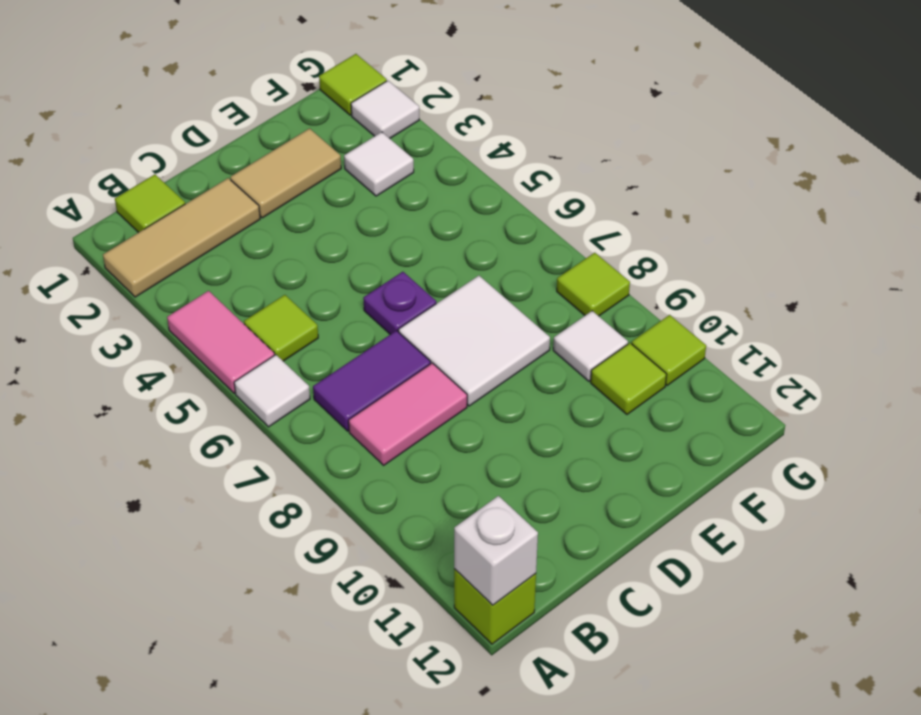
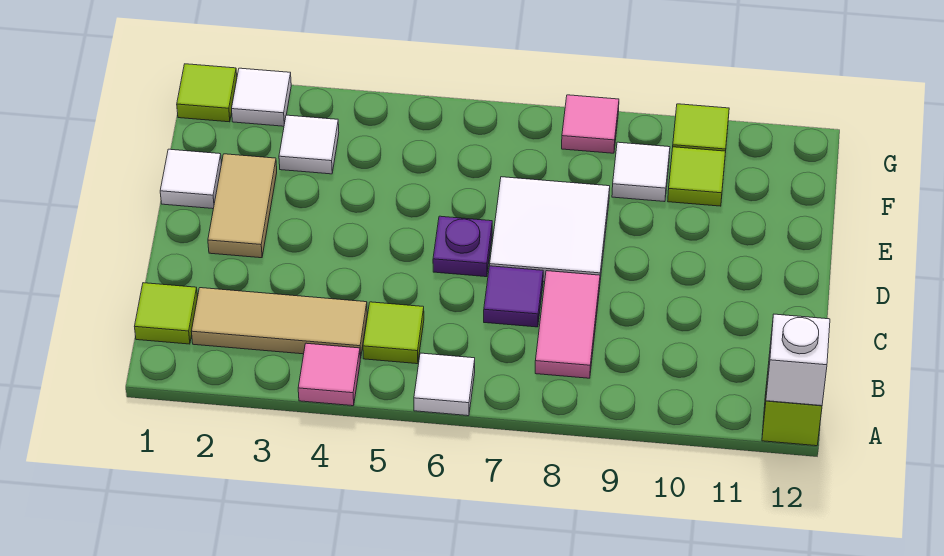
tan tile A2:C2 level 1 -> tan tile B2:B4 level 1
pink tile A4:A5 level 1 -> pink tile A4 level 1
purple tile B7:C7 level 1 -> purple tile C7 level 1
none -> white tile E1 level 1
lime tile G8 level 1 -> pink tile G8 level 1

